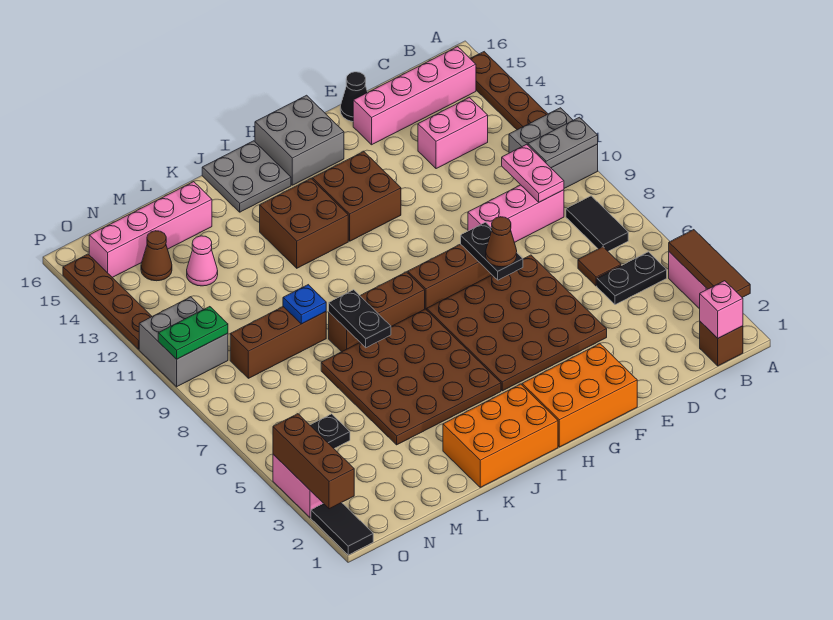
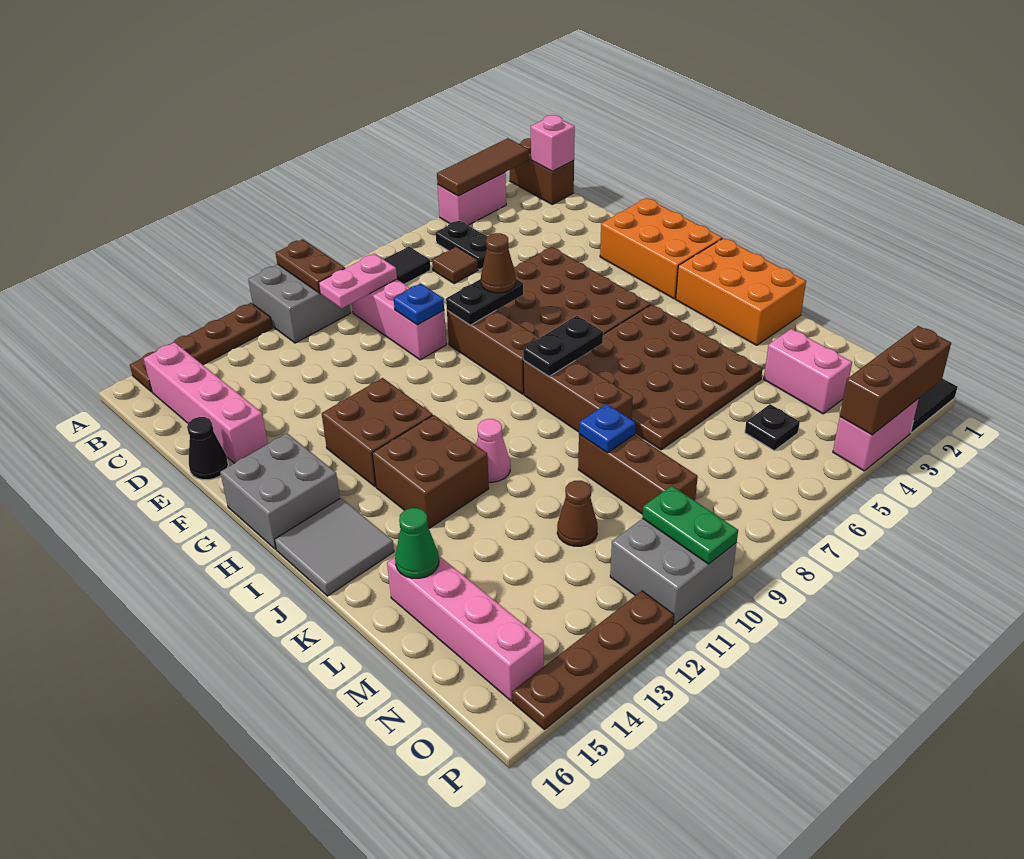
grey plate A10:B10 level 2 -> brown plate A10:B10 level 2
brown brick B1 level 1 -> brown brick A1:B1 level 1
pink brick C13:D13 level 1 -> pink brick M3:N3 level 1
none -> blue plate E9 level 2
grey plate I15:J16 level 1 -> grey tile I15:J16 level 1
black plate K7:K8 level 2 -> black plate I7:I8 level 2
none -> green cone L15 level 2
pink cone M13 level 1 -> pink cone J11 level 1
brown cone N14 level 1 -> brown cone M11 level 1

